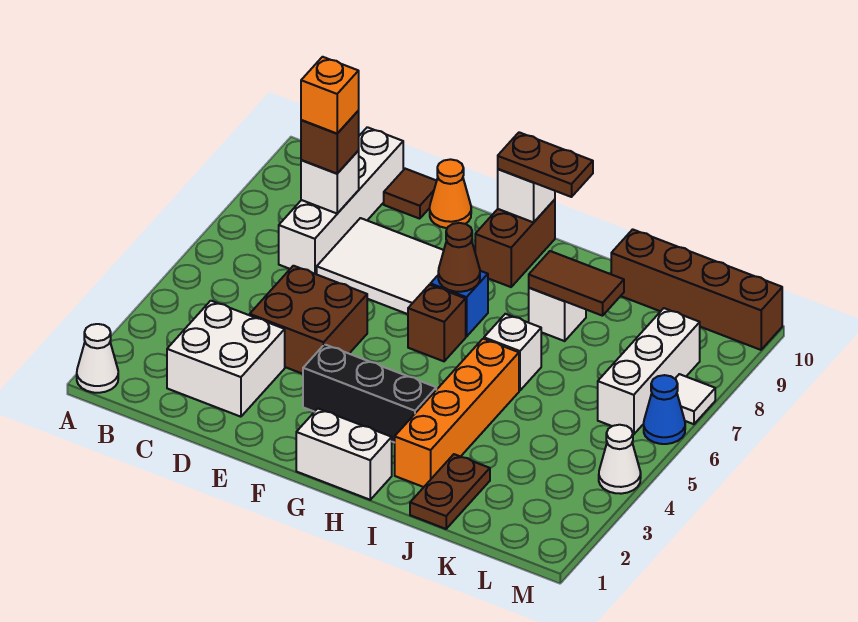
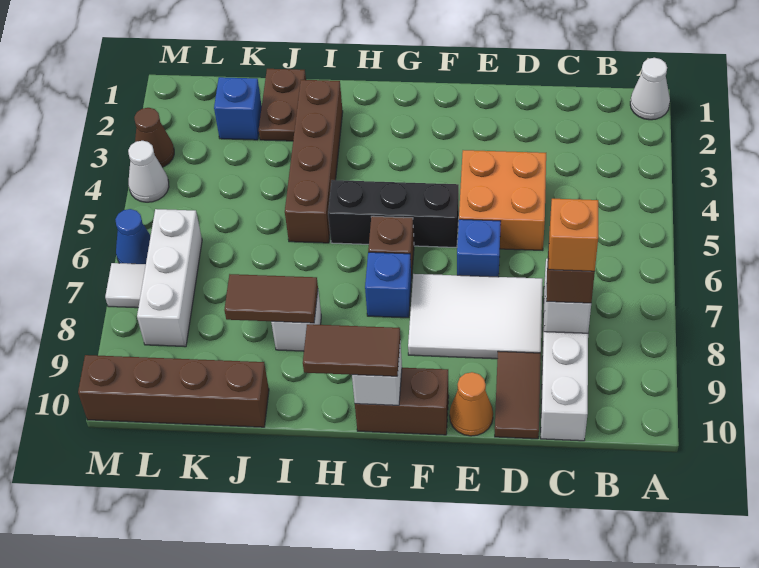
white brick C2:D3 level 1 -> none
brown brick D4:E5 level 1 -> orange brick D4:E5 level 1
brown tile D10 level 1 -> brown tile D9:D10 level 1
none -> blue brick E6 level 1
black brick F3:H3 level 1 -> black brick F5:H5 level 1
white brick G1:H1 level 1 -> none
brown cone G7 level 2 -> brown cone M3 level 1
brown brick G9:G10 level 1 -> brown brick F10:G10 level 1
brown plate G10:H10 level 3 -> brown tile G10:H10 level 3
orange brick I2:I5 level 1 -> brown brick I2:I5 level 1
white brick I6 level 1 -> none
none -> blue brick K2 level 1

